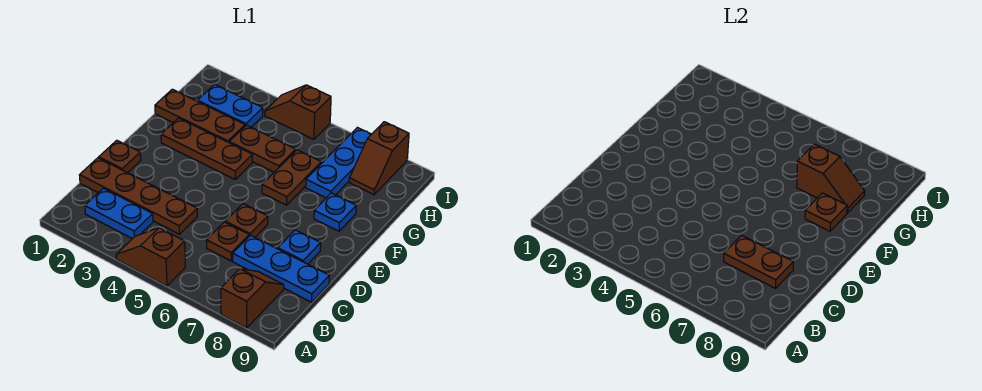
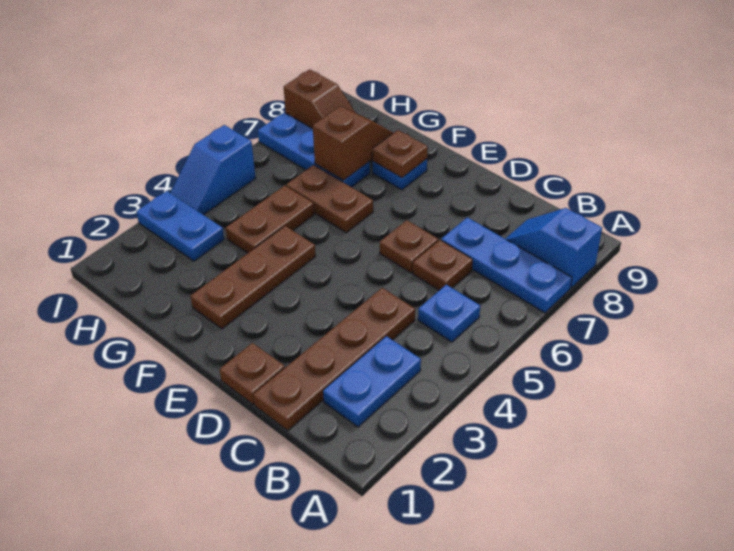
brown slope A4:A5 level 1 top 5 -> none
brown slope A8:B8 level 1 top A -> blue slope A8:B8 level 1 top A
blue plate C7:C9 level 1 -> blue plate A7:C7 level 1
brown plate C7:C8 level 2 -> none
blue plate D8 level 1 -> blue plate B5 level 1
brown plate G1:G3 level 1 -> none
blue plate H2:H3 level 1 -> blue plate H3:I3 level 1
brown slope I4:I5 level 1 top 5 -> blue slope I4:I5 level 1 top 5

